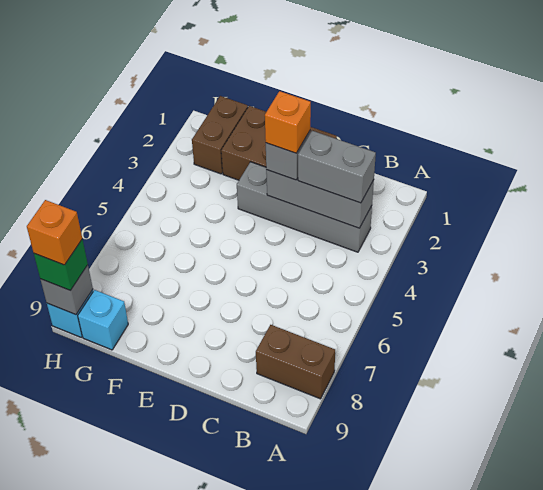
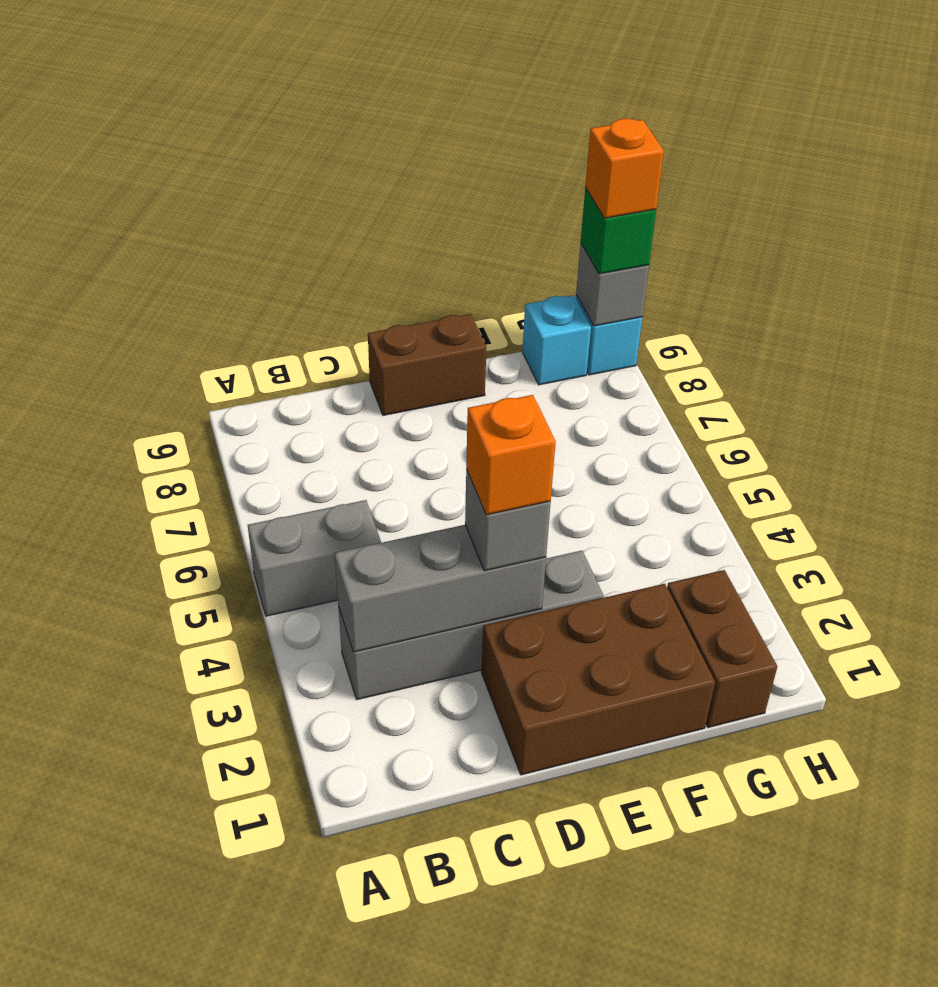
brown brick A8:B8 level 1 -> brown brick D9:E9 level 1
grey brick B3:C3 level 3 -> grey brick A5:B5 level 1

